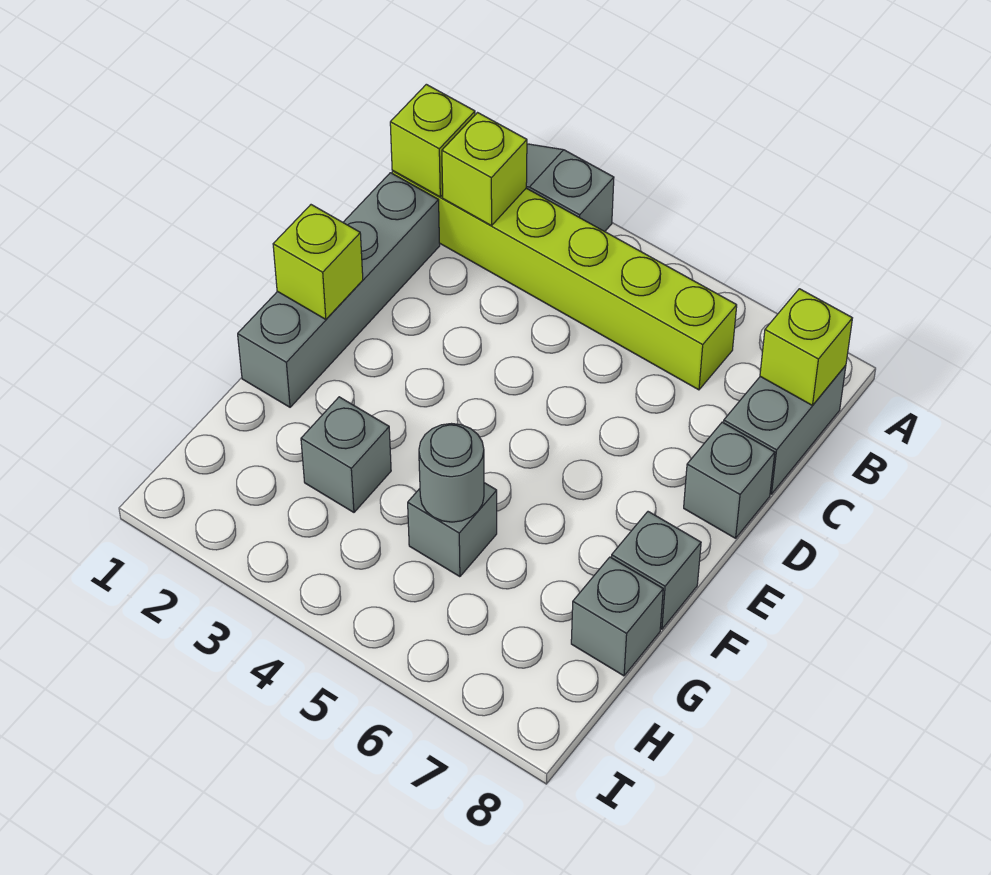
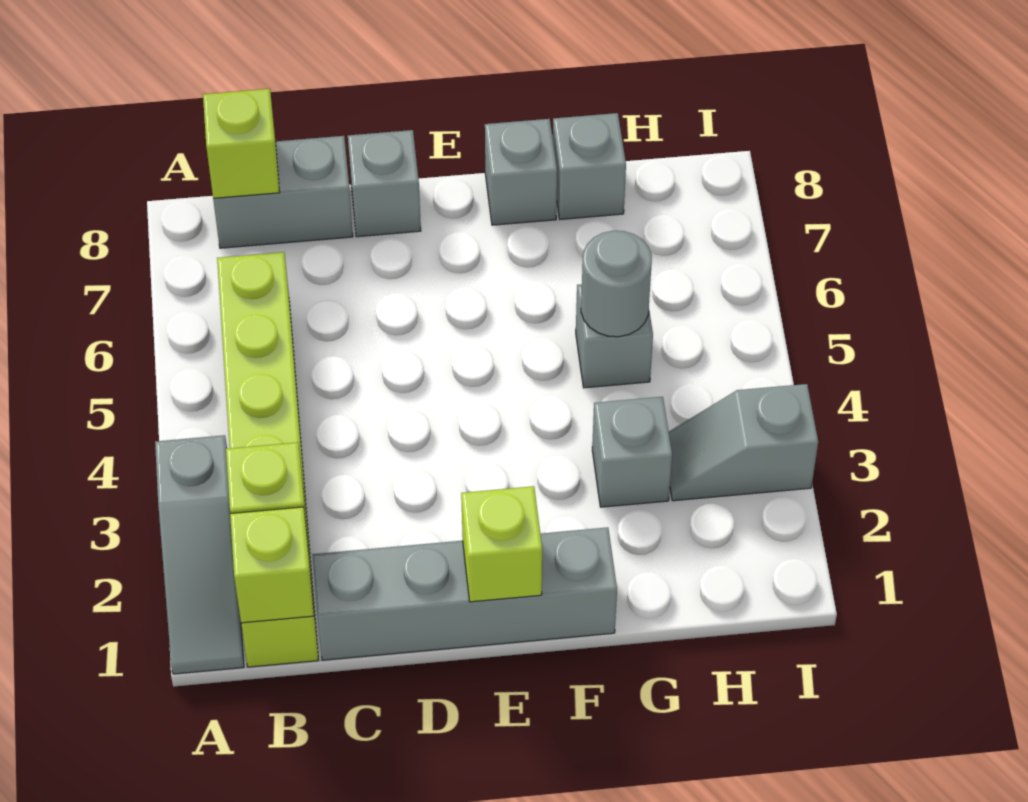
none -> grey slope H3:I3 level 1 top I

